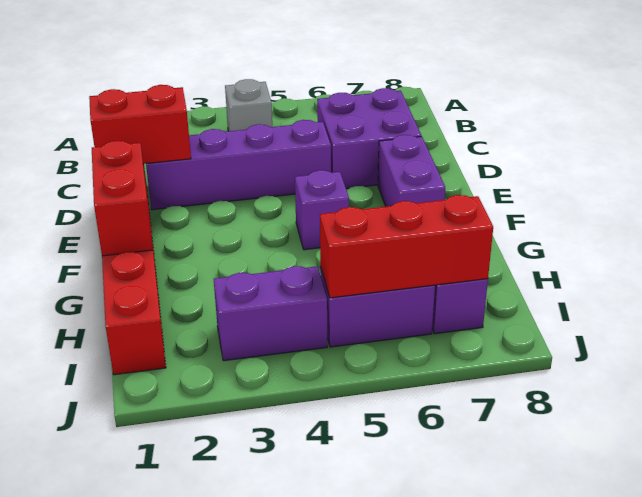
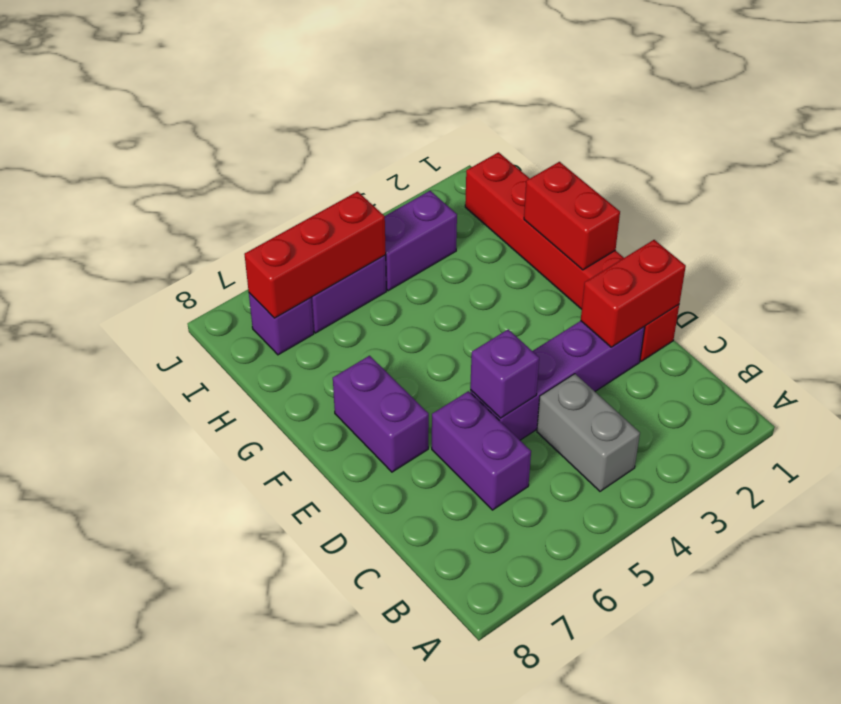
grey brick B4 level 1 -> grey brick B4:C4 level 1
purple brick C6:D7 level 1 -> purple brick C6:D6 level 1
purple brick F5 level 1 -> purple brick D5 level 2

